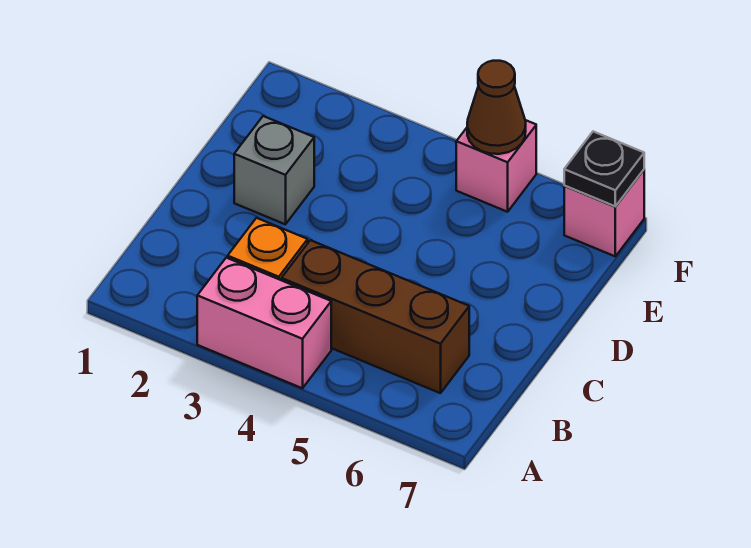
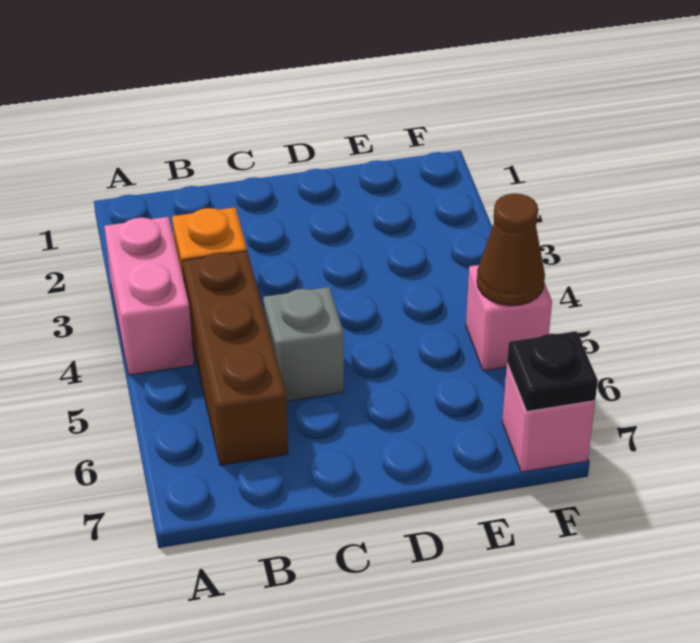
grey brick D2 level 1 -> grey brick C5 level 1

